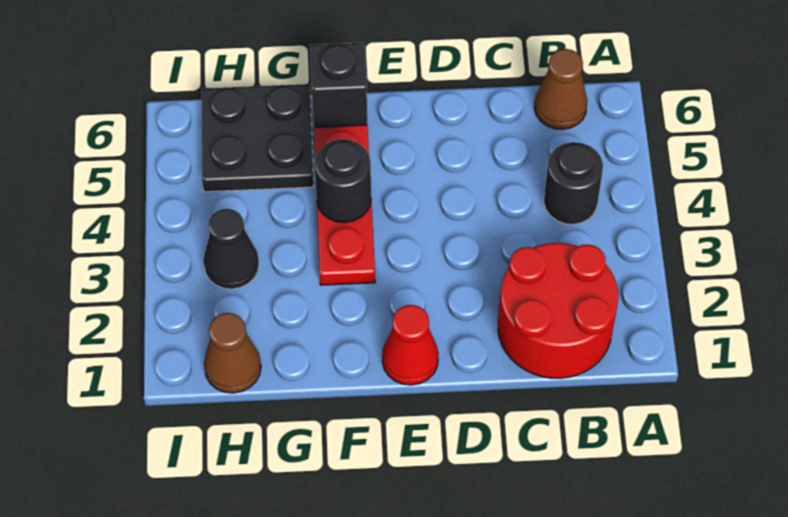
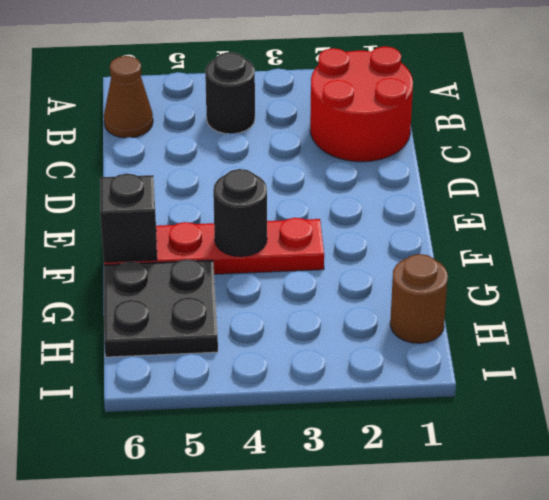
red cone E1 level 1 -> none
brown cone H1 level 1 -> brown round brick H1 level 1
black cone H3 level 1 -> none

